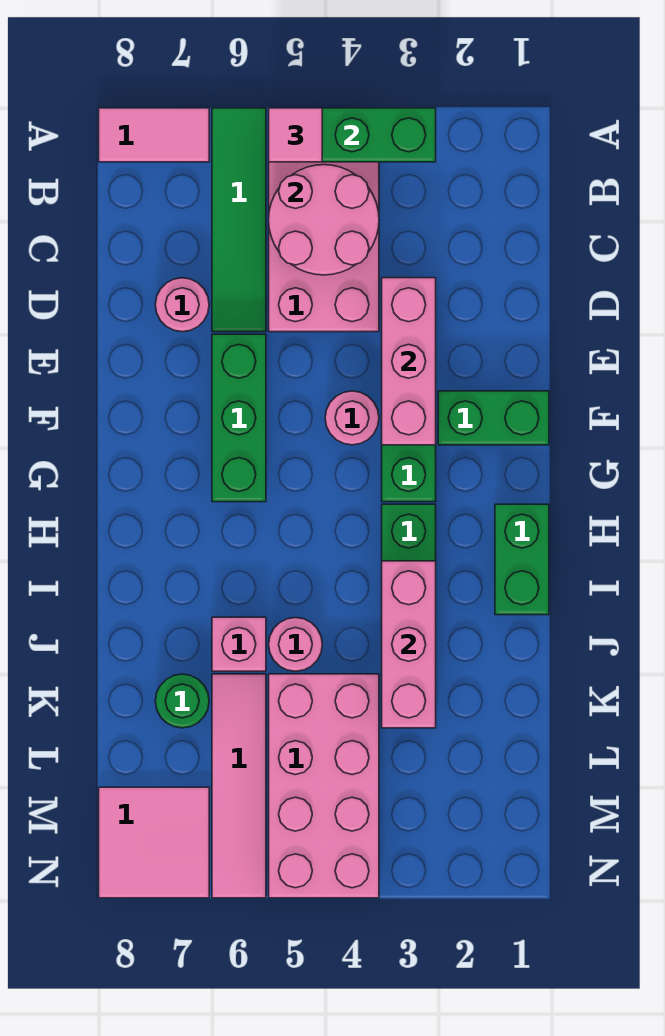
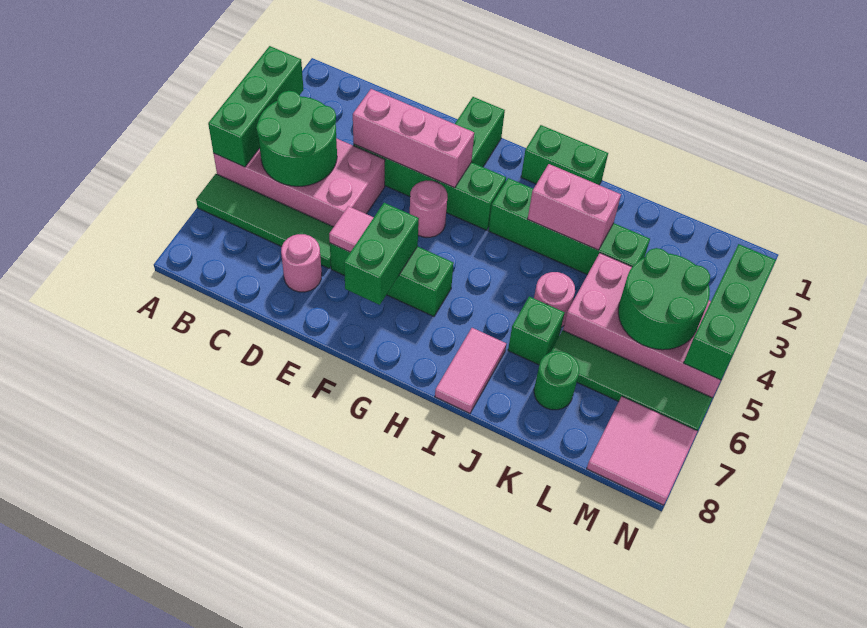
pink tile A5 level 3 -> pink tile E6 level 2
pink tile A7:A8 level 1 -> pink tile I7:I8 level 1
pink round brick B4:C5 level 2 -> green round brick B4:C5 level 2
none -> green brick F6:F7 level 2
pink brick I3:K3 level 2 -> pink brick I3:J3 level 2
pink brick J6 level 1 -> green brick J6 level 1
pink tile K6:N6 level 1 -> green tile K6:N6 level 1
none -> green round brick L4:M5 level 2
none -> green brick N3:N5 level 2

